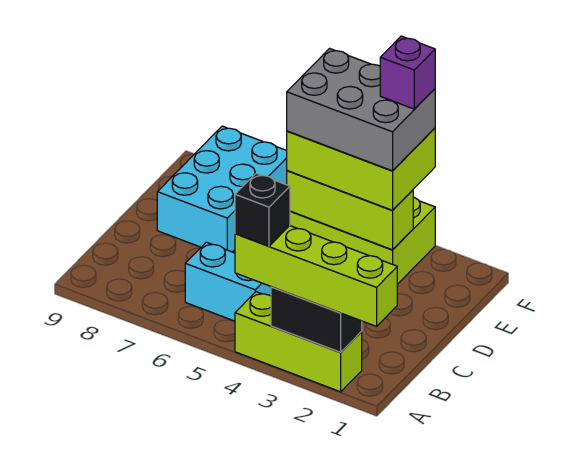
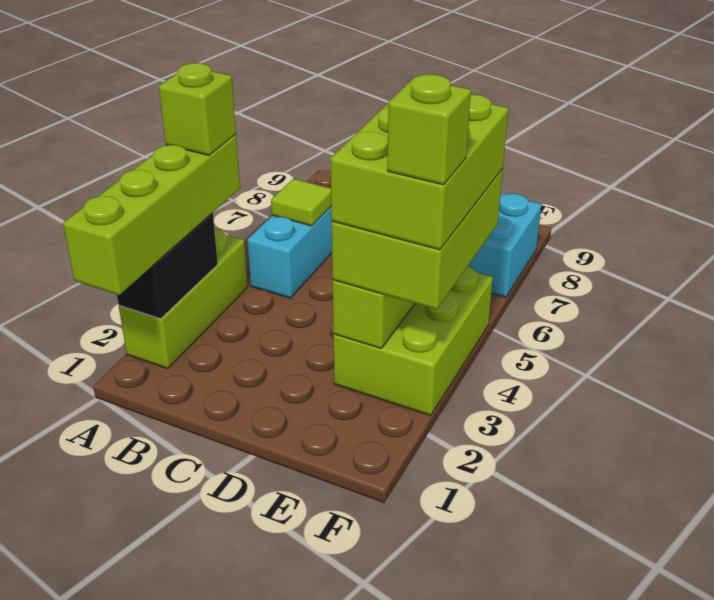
black brick A4 level 4 -> lime brick A4 level 4
none -> lime tile B6 level 2
grey brick E3:F5 level 4 -> lime brick E3:F5 level 4
purple brick F3 level 5 -> lime brick F3 level 5

